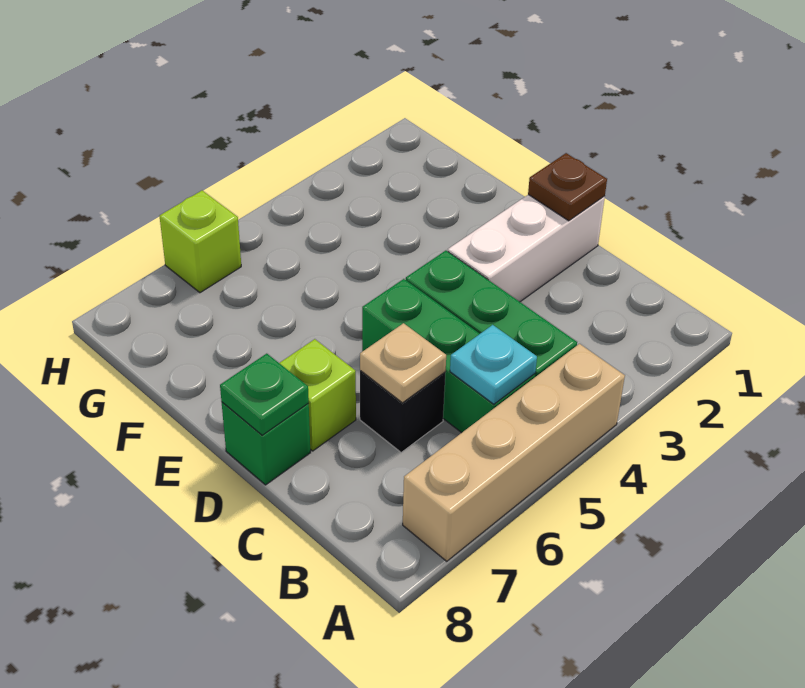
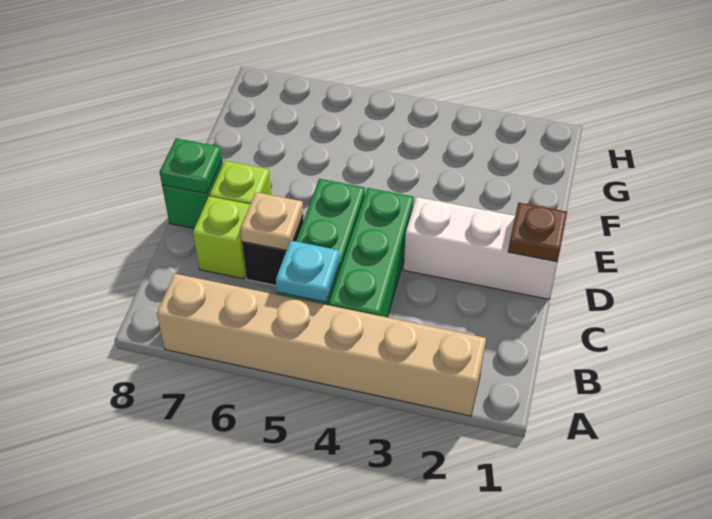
tan brick A4:A7 level 1 -> tan brick A2:A7 level 1
lime brick H6 level 1 -> lime brick C7 level 1

